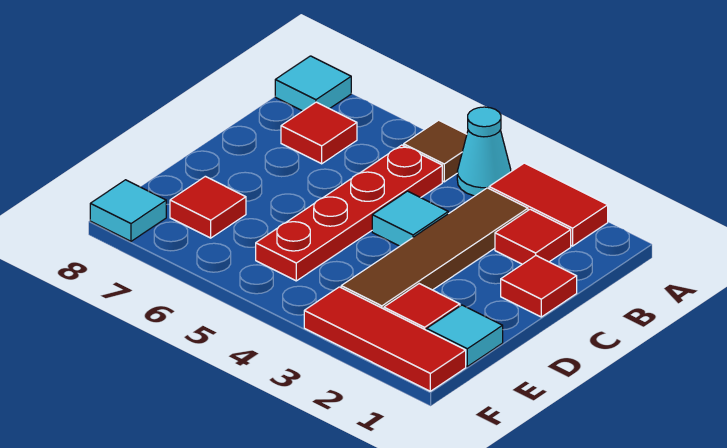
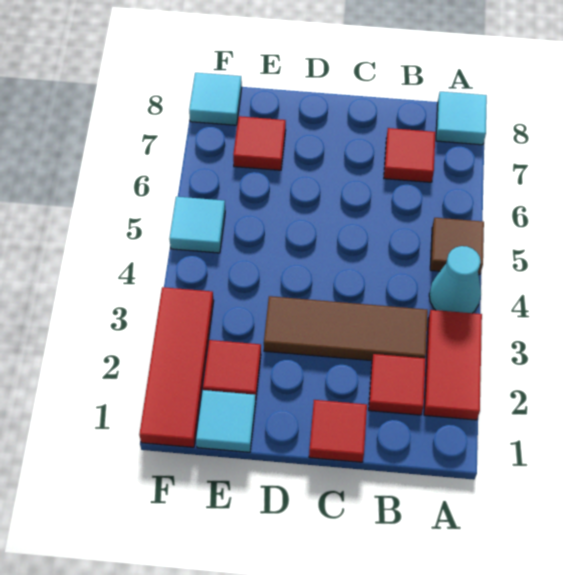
brown tile B3:E3 level 1 -> brown tile B3:D3 level 1
red plate B5:E5 level 1 -> none
cyan tile C4 level 1 -> cyan tile F5 level 1

